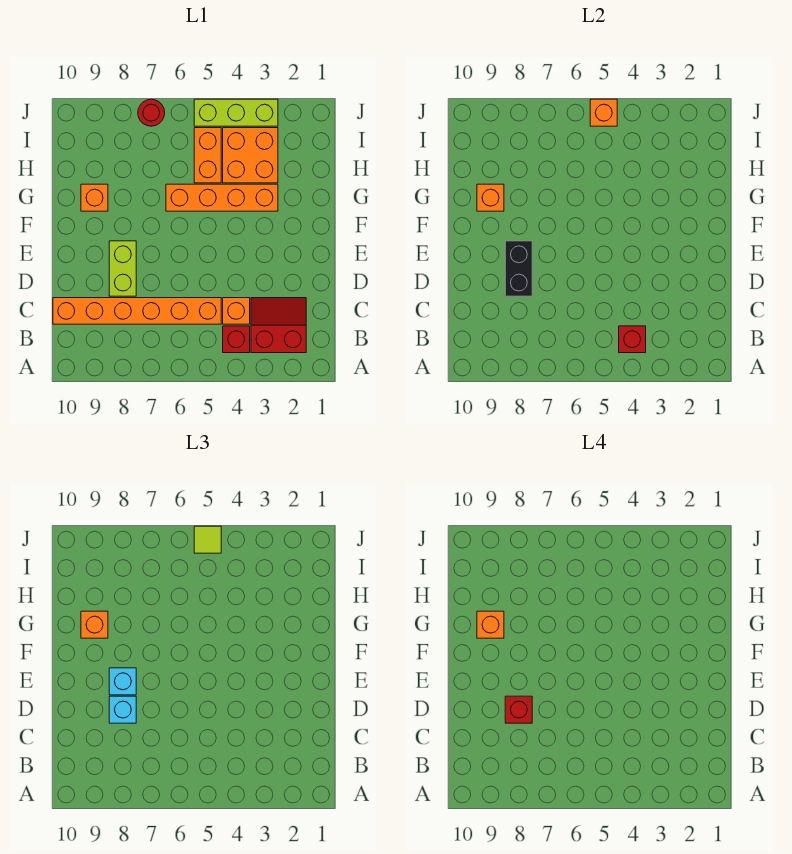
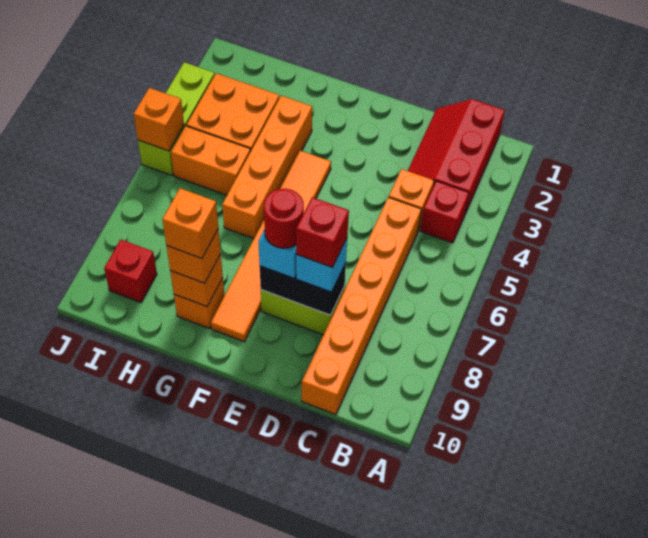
red slope B2:C3 level 1 top B -> red slope B1:C3 level 1 top B
red brick B4 level 2 -> red brick I9 level 1
none -> orange tile F4:F9 level 1
lime tile J5 level 3 -> none
red round brick J7 level 1 -> red round brick E8 level 4

